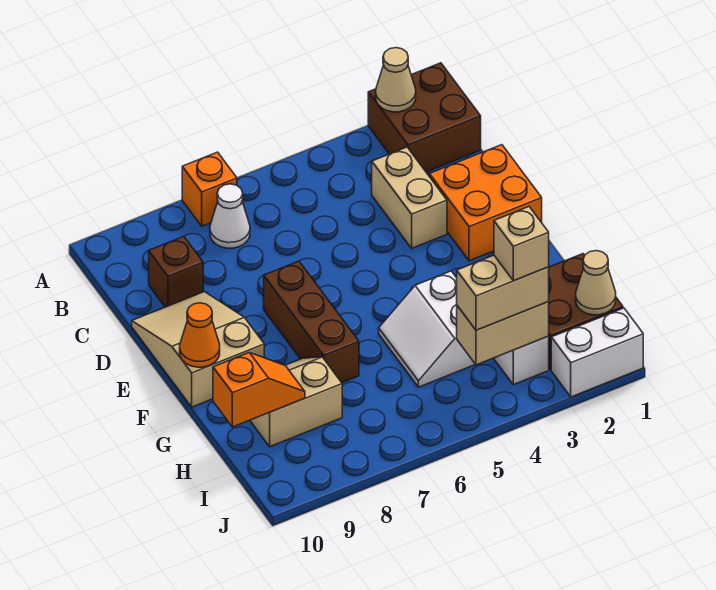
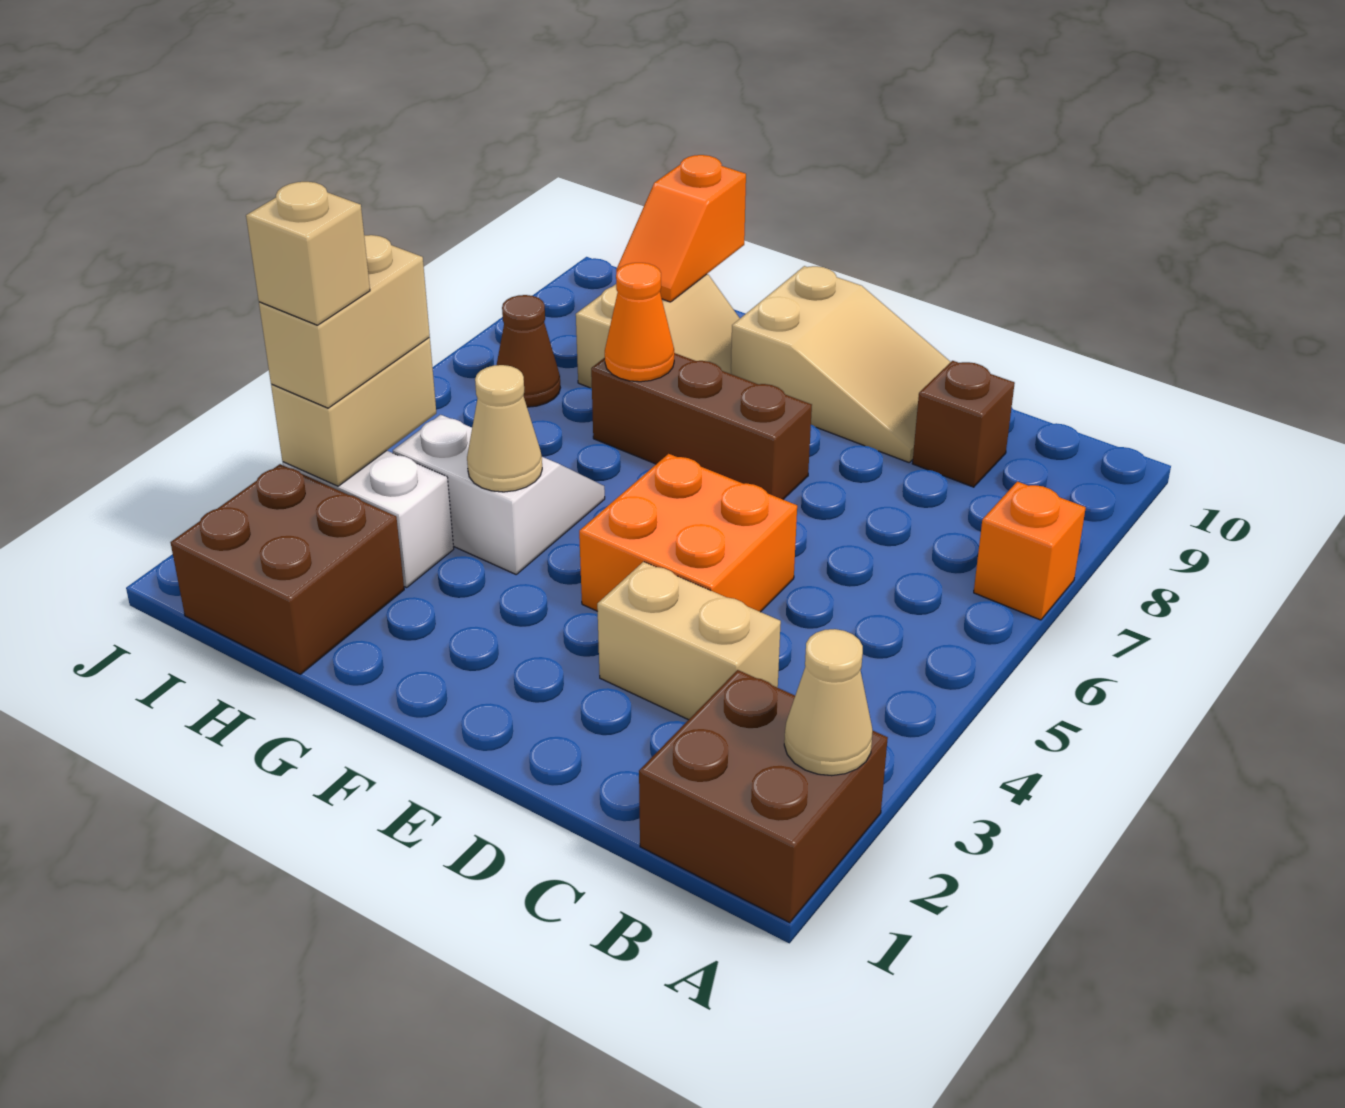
white cone B7 level 1 -> none
orange brick D1:E2 level 1 -> orange brick D4:E5 level 1
orange cone F10 level 2 -> orange cone G7 level 2
tan cone I1 level 2 -> tan cone G4 level 2
none -> brown cone I7 level 1
white brick J1:J2 level 1 -> none

